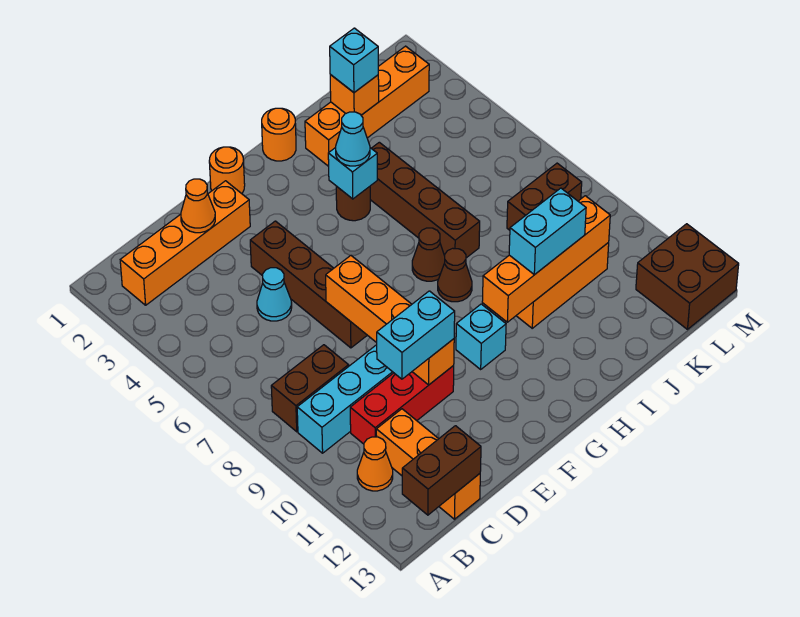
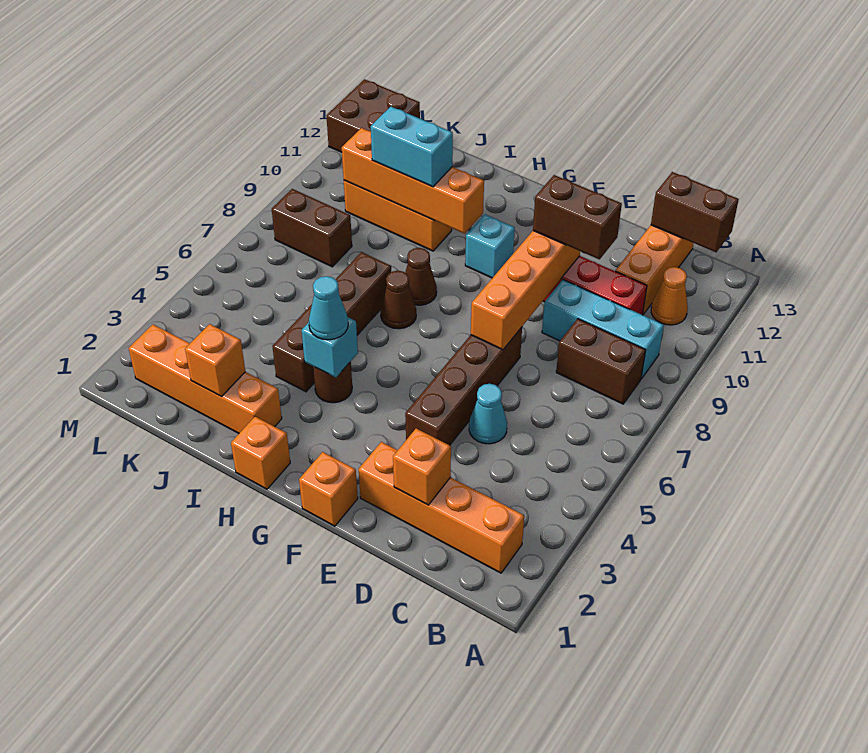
orange cone D2 level 2 -> orange brick D2 level 2
cyan brick D10:E10 level 3 -> brown brick D10:E10 level 3
orange round brick F1 level 1 -> orange brick F1 level 1
orange round brick H1 level 1 -> orange brick H1 level 1
cyan brick J2 level 3 -> none

